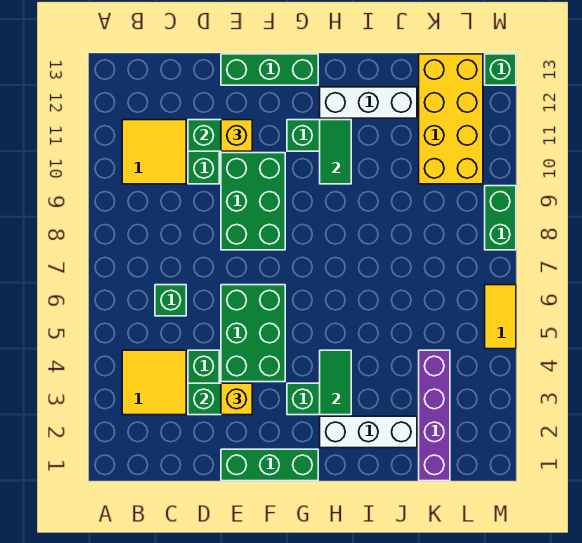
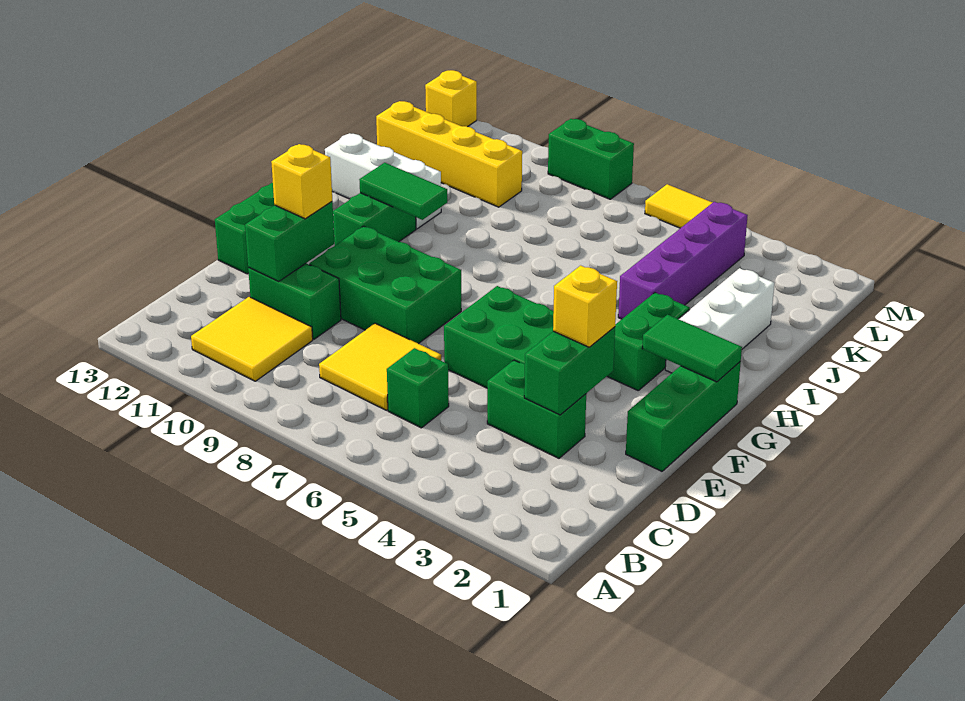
yellow tile B3:C4 level 1 -> yellow tile C7:D8 level 1
green tile H3:H4 level 2 -> green tile G1:G2 level 2
white brick H12:J12 level 1 -> white brick I11:I13 level 1
purple brick K1:K4 level 1 -> purple brick I4:L4 level 1
yellow brick K10:L13 level 1 -> yellow brick K10:K13 level 1
green brick M13 level 1 -> yellow brick M13 level 1

